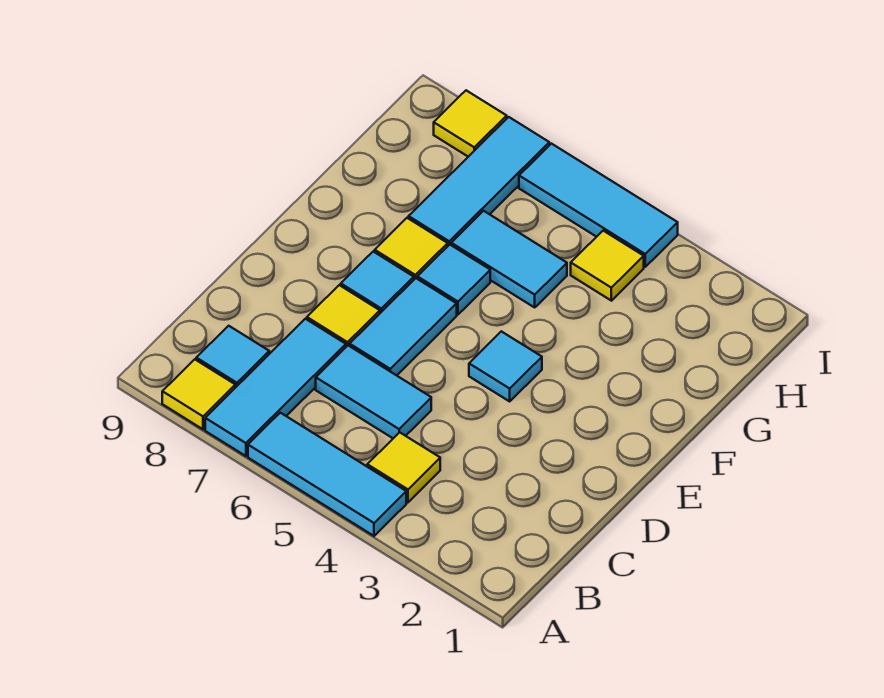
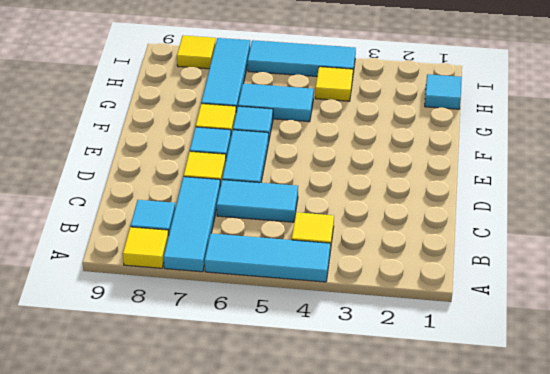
cyan tile E4 level 1 -> cyan tile H1 level 1

